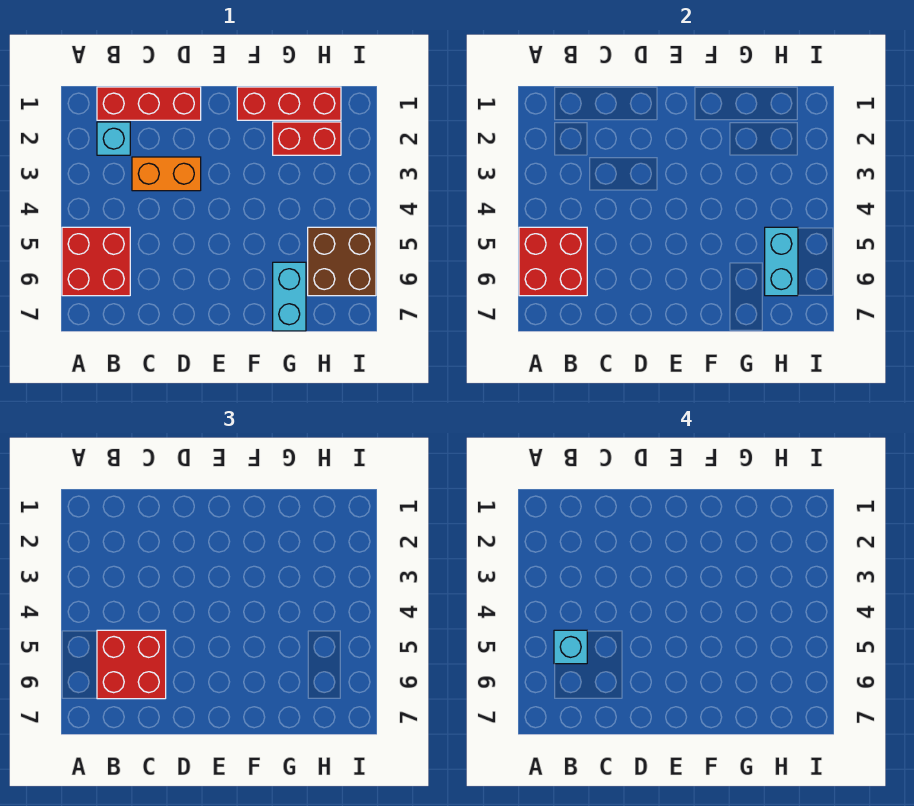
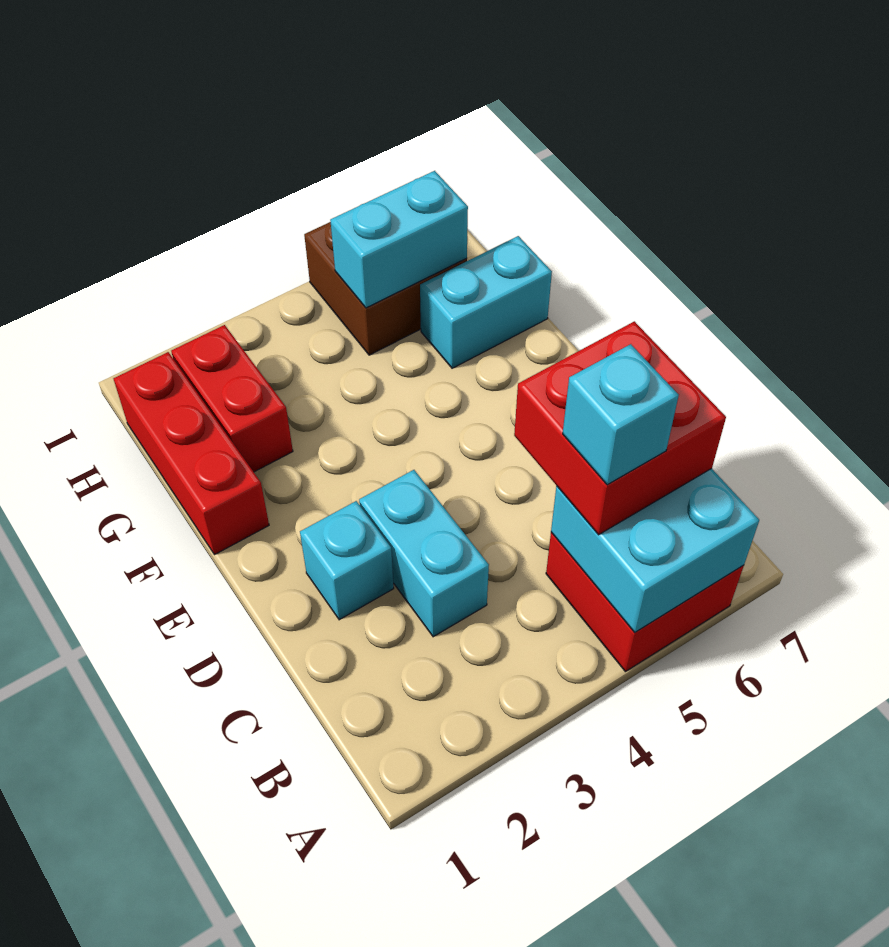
red brick A5:B6 level 2 -> cyan brick A5:B6 level 2
red brick B1:D1 level 1 -> none
cyan brick B2 level 1 -> cyan brick D2 level 1
orange brick C3:D3 level 1 -> cyan brick C3:D3 level 1

